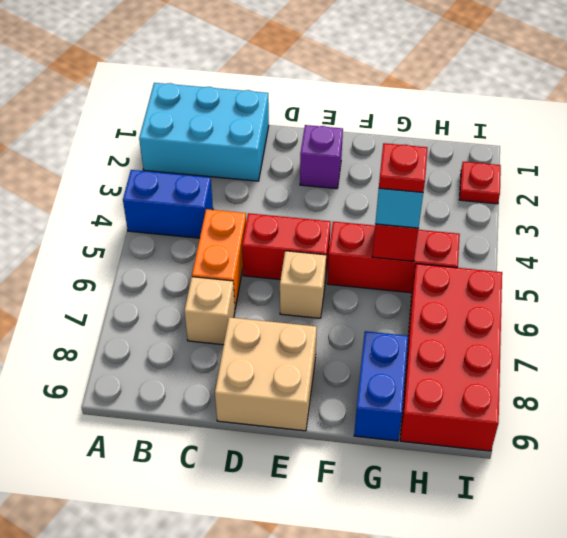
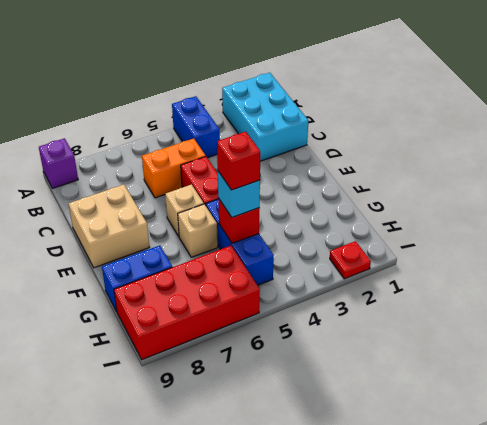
tan brick C7 level 1 -> tan brick F6 level 1
purple brick E2 level 1 -> purple brick A9 level 1
red brick F5:H5 level 1 -> blue brick F5:H5 level 1
red plate G5 level 4 -> red brick G5 level 4

